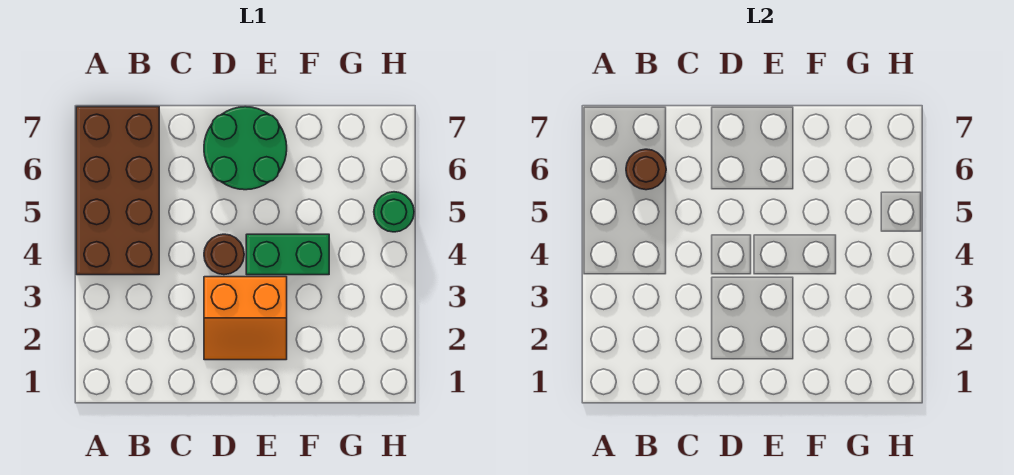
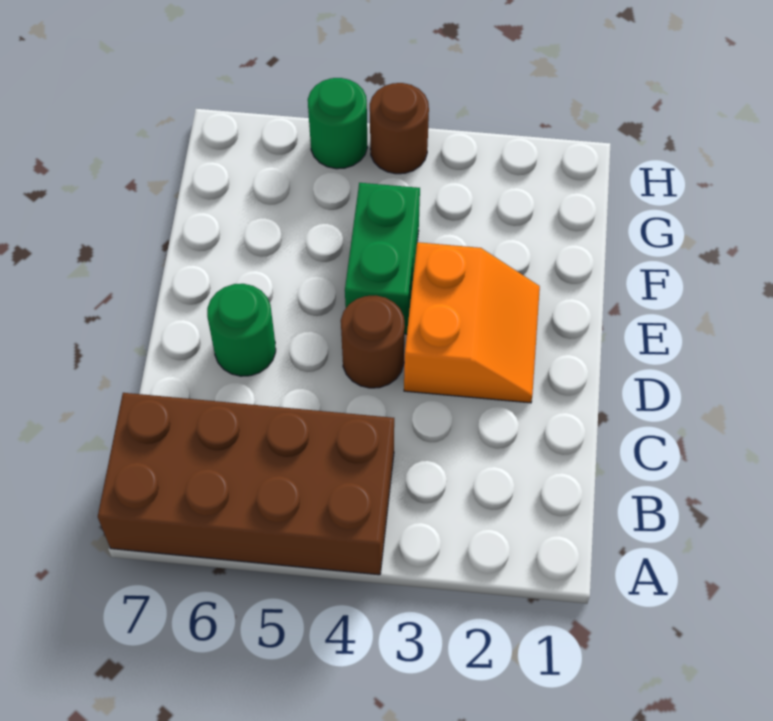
brown round brick B6 level 2 -> brown round brick H4 level 1
green round brick D6:E7 level 1 -> green round brick D6 level 1

